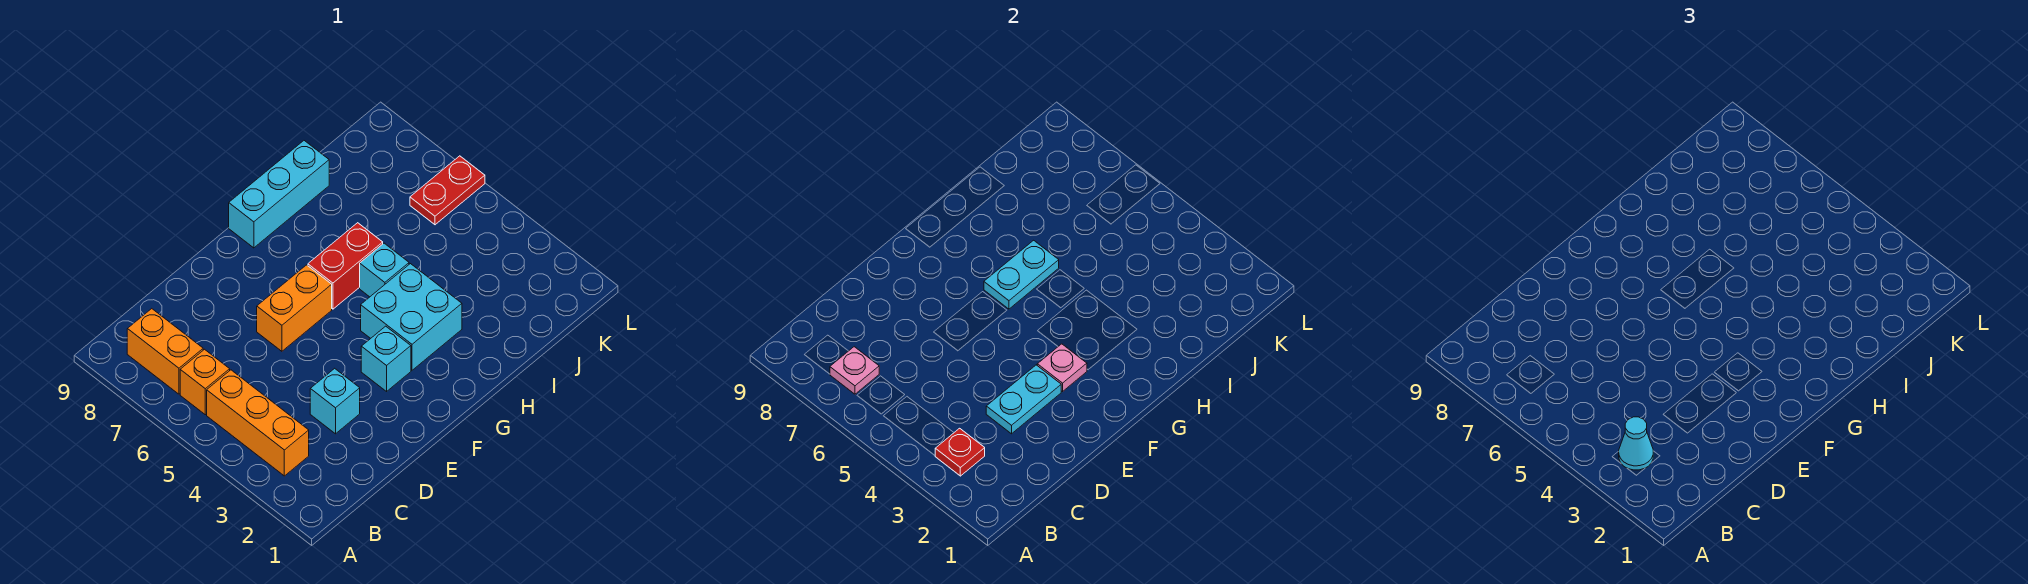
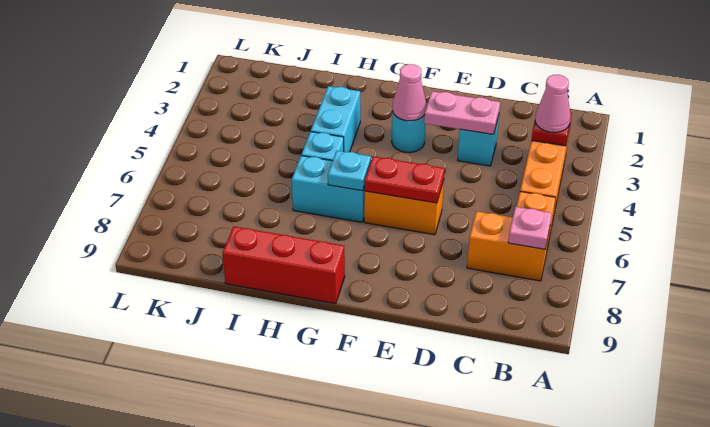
cyan cone B3 level 3 -> pink cone B3 level 3
orange brick B7:B8 level 1 -> orange brick B7:C7 level 1
cyan plate D3:E3 level 2 -> pink plate D3:E3 level 2
cyan brick F3 level 1 -> cyan round brick F3 level 1
pink plate F3 level 2 -> pink cone F3 level 2
cyan brick G3:H4 level 1 -> cyan brick H3:H4 level 1
red brick G6:H6 level 1 -> cyan brick G6:H6 level 1
cyan plate G6:H6 level 2 -> cyan plate G6 level 2
cyan brick G9:I9 level 1 -> red brick G9:I9 level 1
red plate K6:L6 level 1 -> red plate E6:F6 level 2

